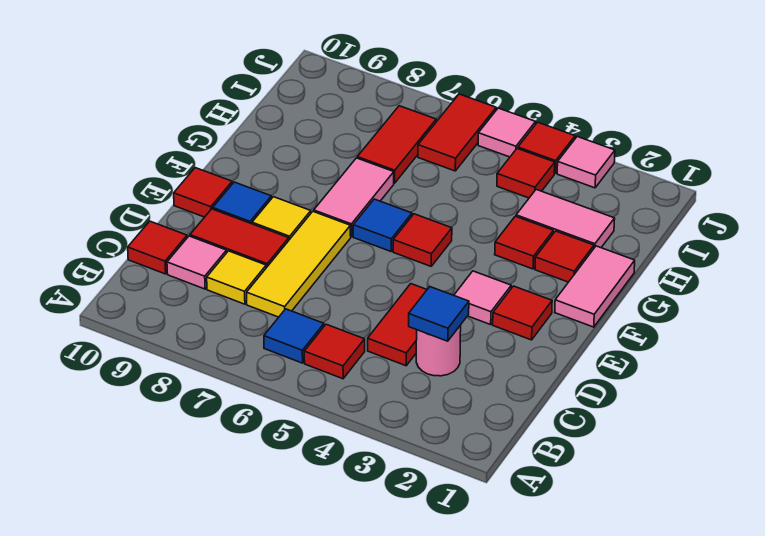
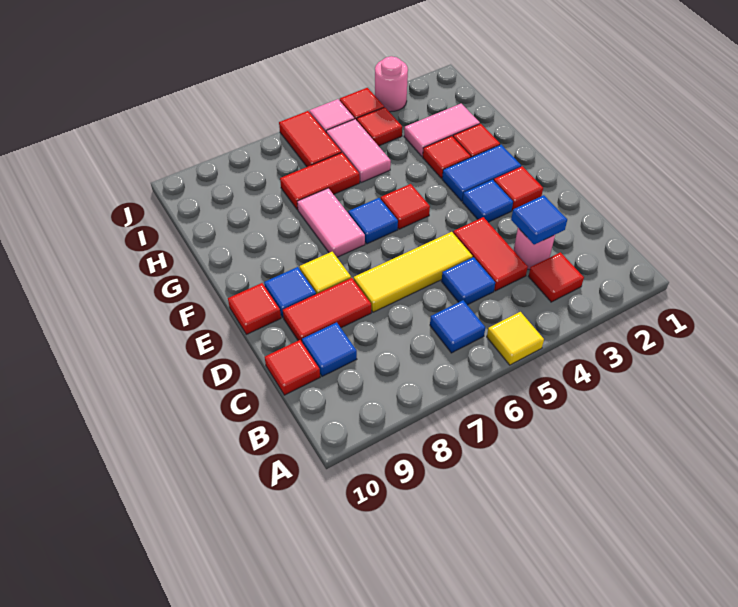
red tile B5 level 1 -> red tile B3 level 1
none -> blue tile C5 level 1
yellow tile C7:E7 level 1 -> yellow tile D5:D7 level 1
yellow tile C8 level 1 -> yellow tile A5 level 1
pink tile C9 level 1 -> blue tile C9 level 1
pink tile E3 level 1 -> blue tile E3 level 1
pink tile F1:G1 level 1 -> pink tile H5:I5 level 1
none -> blue tile F2:F3 level 1
red tile H7:I7 level 1 -> red tile H6:H7 level 1
pink tile J3 level 1 -> pink round brick J3 level 1

